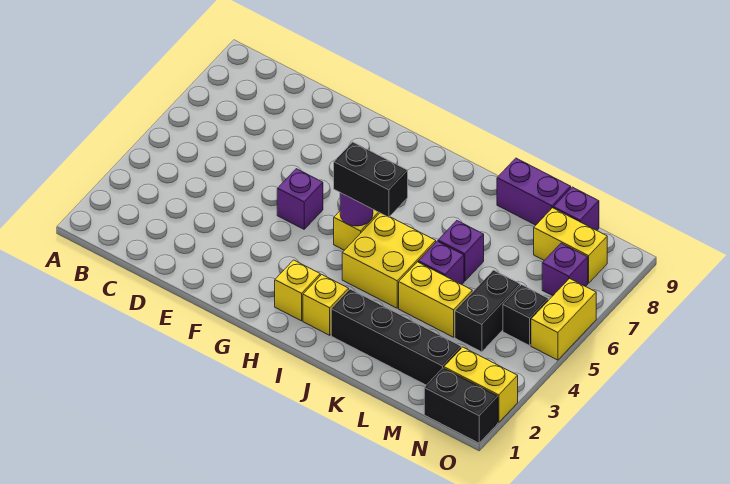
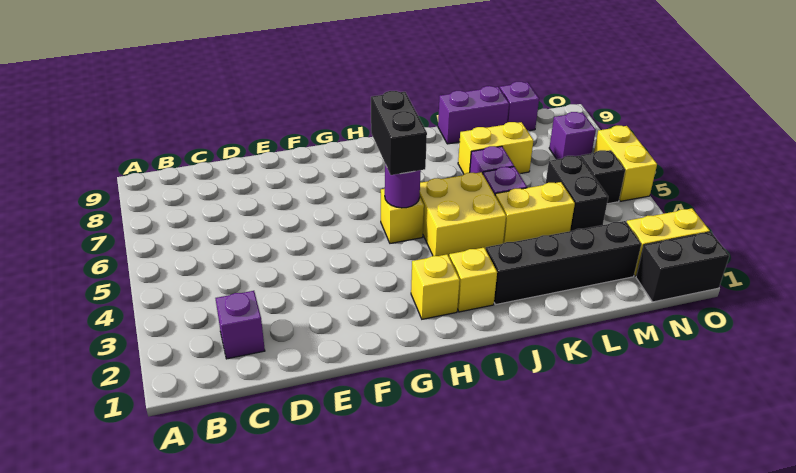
purple brick F5 level 1 -> purple brick C2 level 1
black brick H5:I5 level 3 -> black brick H5:H6 level 3
yellow brick M8:N8 level 1 -> yellow brick K7:L7 level 1

